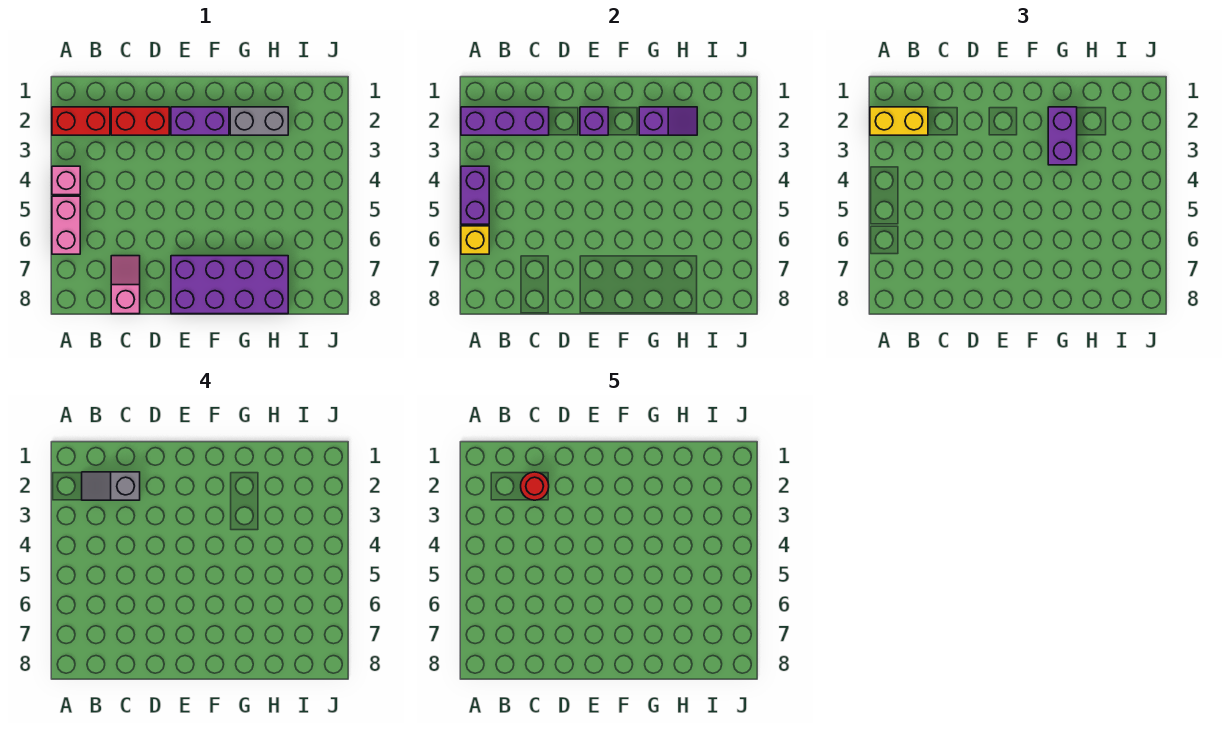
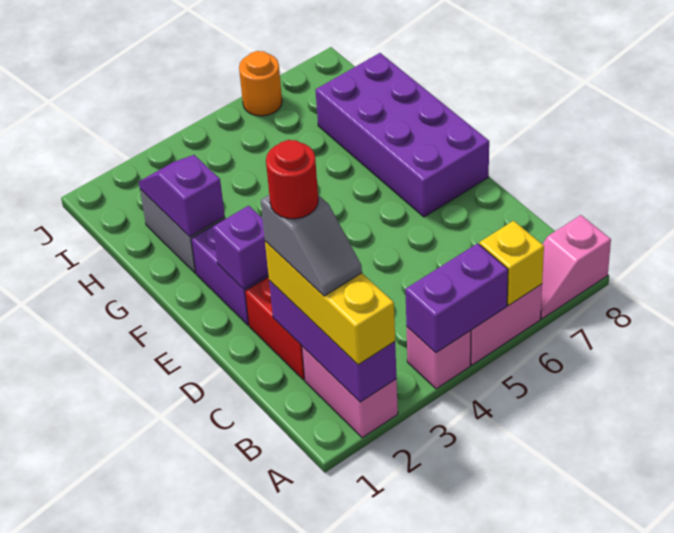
red brick A2:B2 level 1 -> pink brick A2:B2 level 1
yellow brick A2:B2 level 3 -> yellow brick A2:C2 level 3
pink slope C7:C8 level 1 top 8 -> pink slope A7:A8 level 1 top 8
purple brick G2:G3 level 3 -> none
none -> orange round brick J6 level 1

